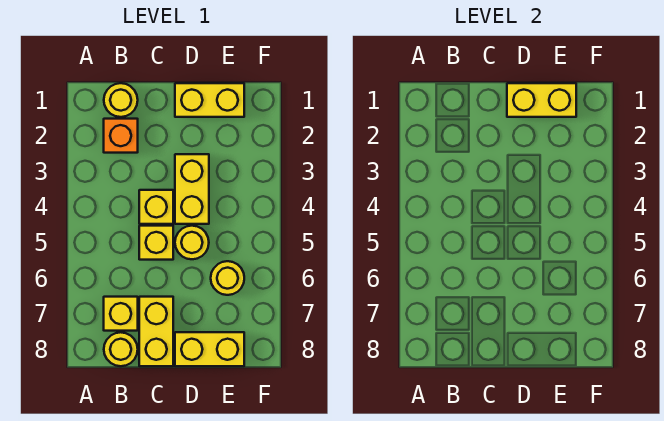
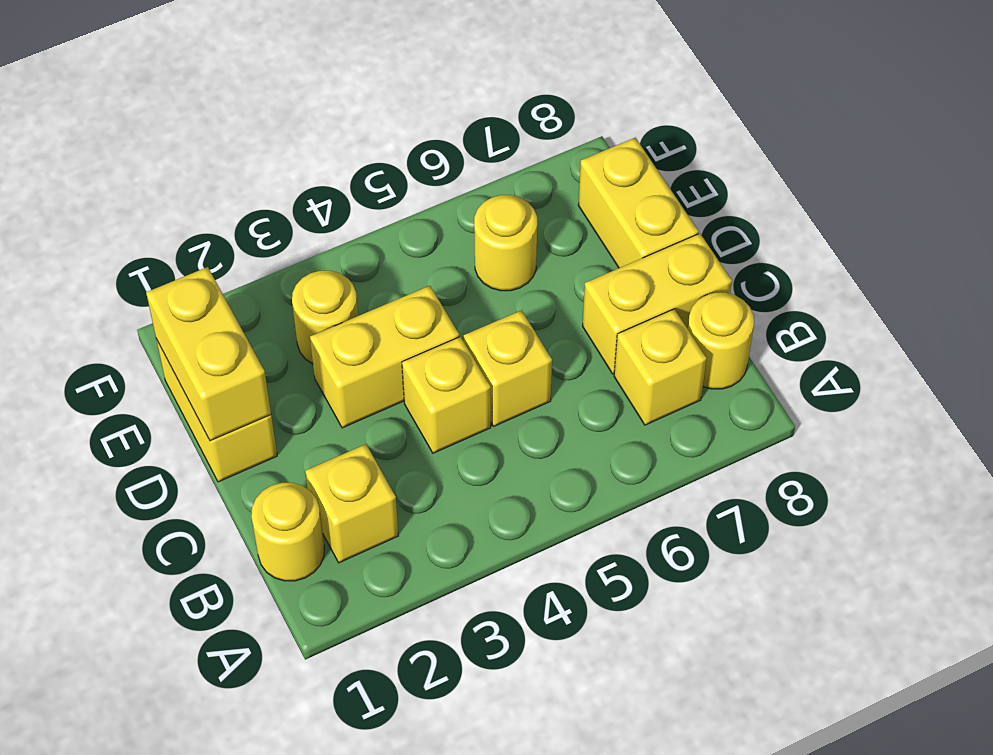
orange brick B2 level 1 -> yellow brick B2 level 1
yellow round brick D5 level 1 -> yellow round brick E3 level 1

